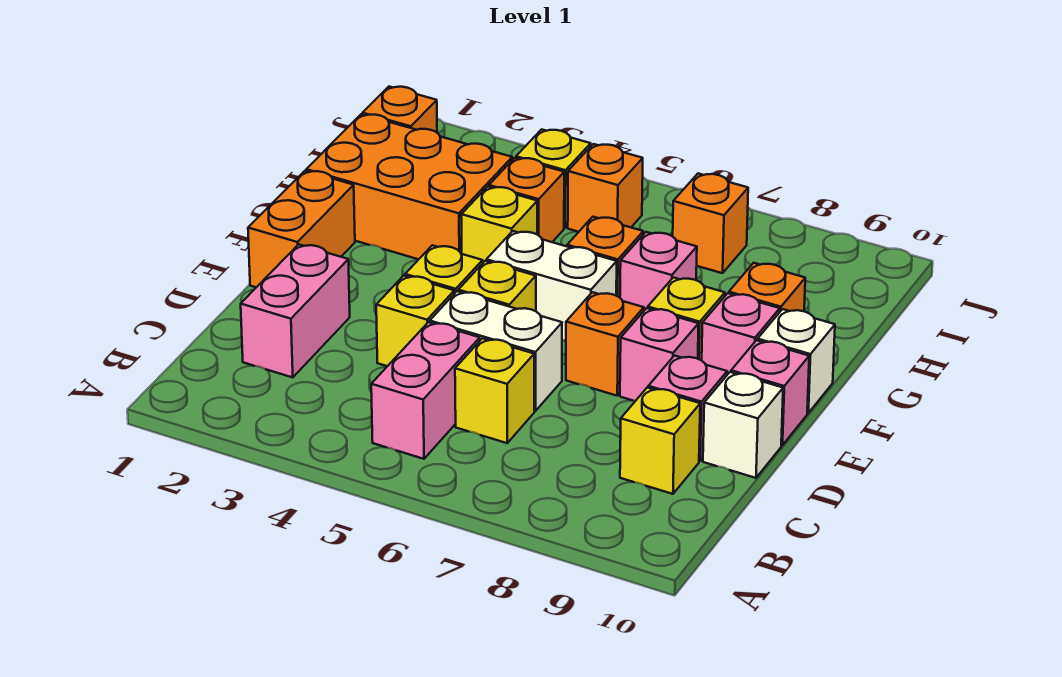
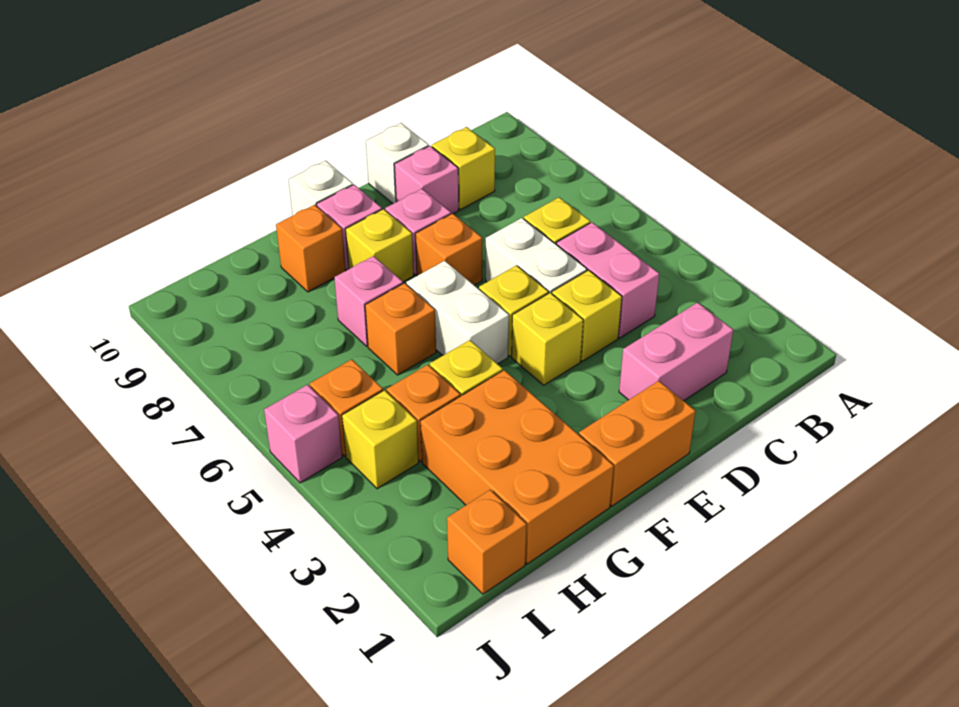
pink brick B5:C5 level 1 -> pink brick C4:C5 level 1
pink brick E10 level 1 -> pink brick J5 level 1
orange brick I7 level 1 -> none

